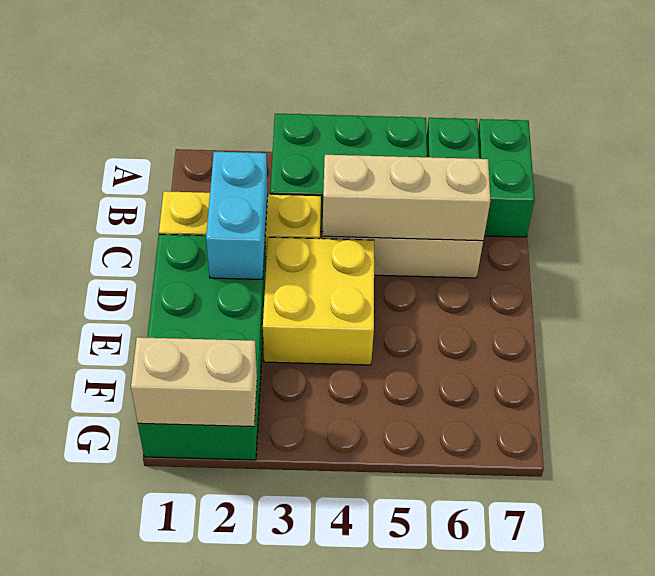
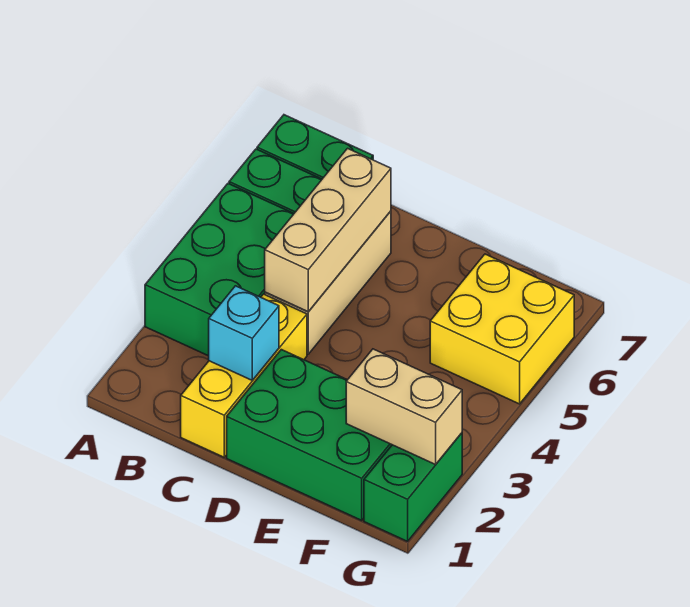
cyan brick C2:D2 level 2 -> cyan brick C2 level 2
yellow brick D3:E4 level 1 -> yellow brick F5:G6 level 1
tan brick G1:G2 level 2 -> tan brick F2:G2 level 2

